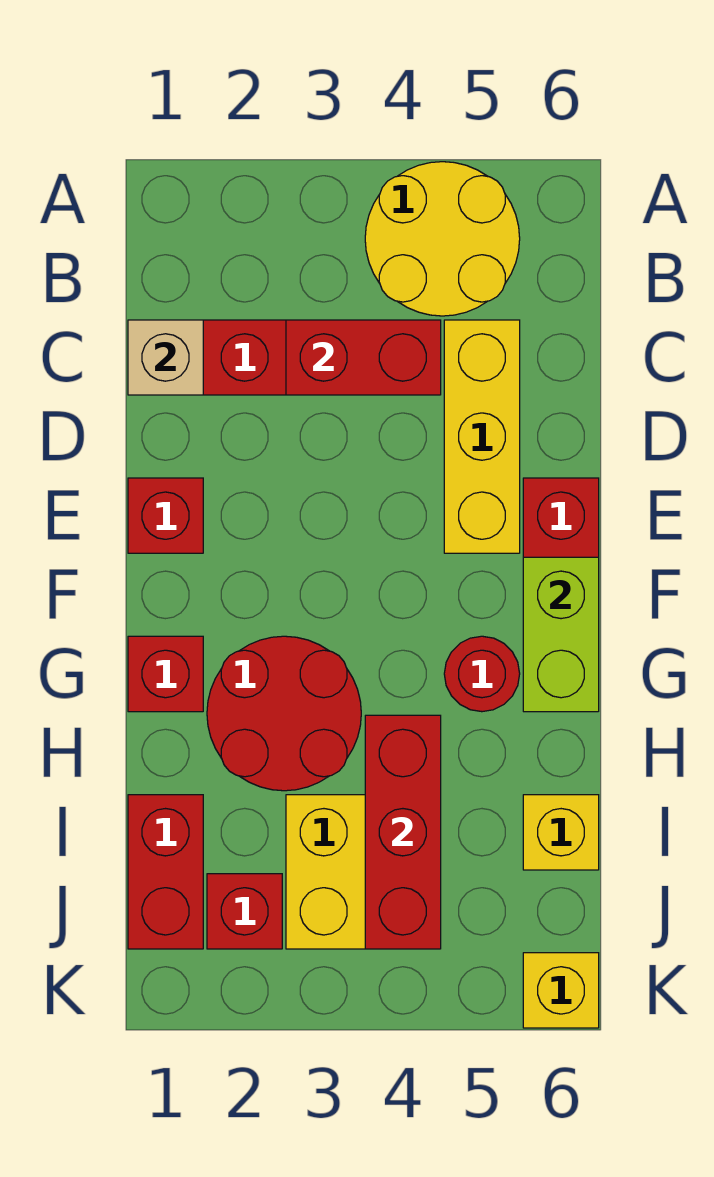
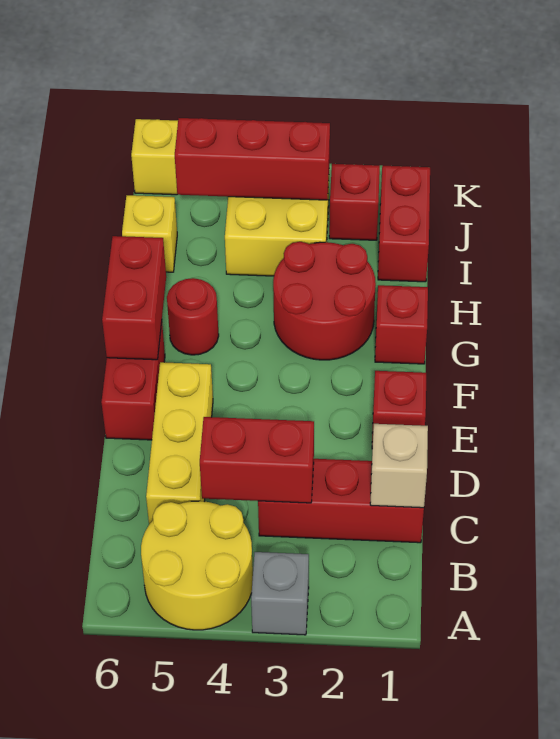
none -> grey brick A3 level 1
lime brick F6:G6 level 2 -> red brick F6:G6 level 2
red brick H4:J4 level 2 -> red brick J3:J5 level 2

